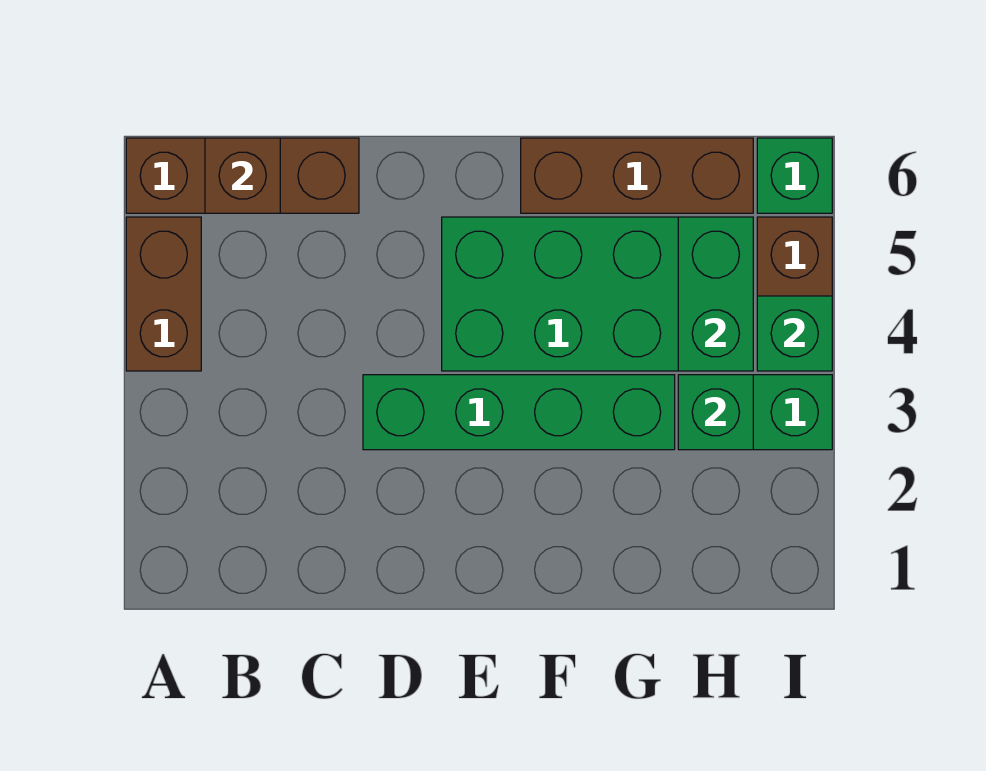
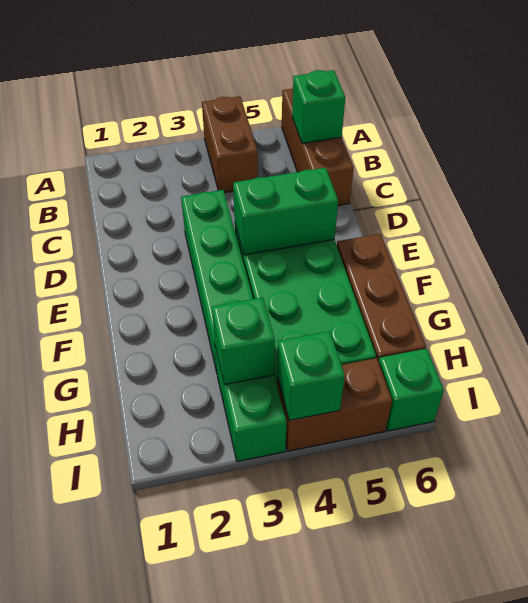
brown brick A4:A5 level 1 -> brown brick A4:B4 level 1
brown brick B6 level 2 -> green brick B6 level 2
green brick H4:H5 level 2 -> green brick E4:E5 level 2

